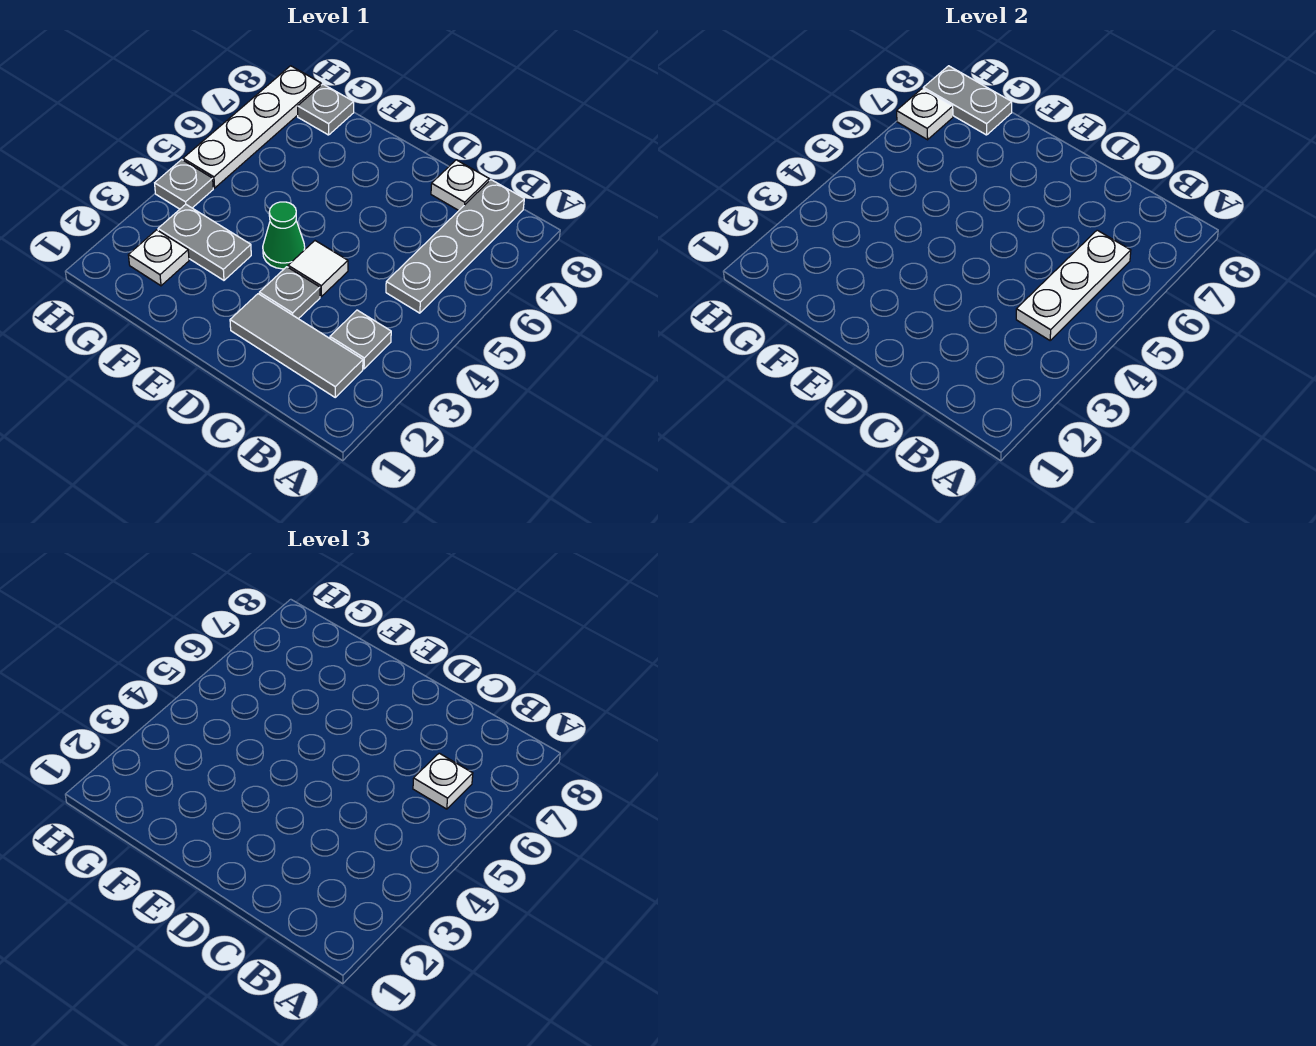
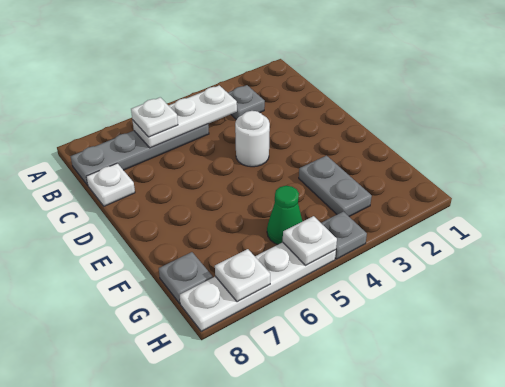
grey tile B2:D2 level 1 -> none
grey plate D3 level 1 -> none
white tile D4 level 1 -> white round brick D4 level 1
green cone E4 level 1 -> green cone G5 level 1
white plate G2 level 1 -> white plate H5 level 2
grey plate G8:H8 level 2 -> none

